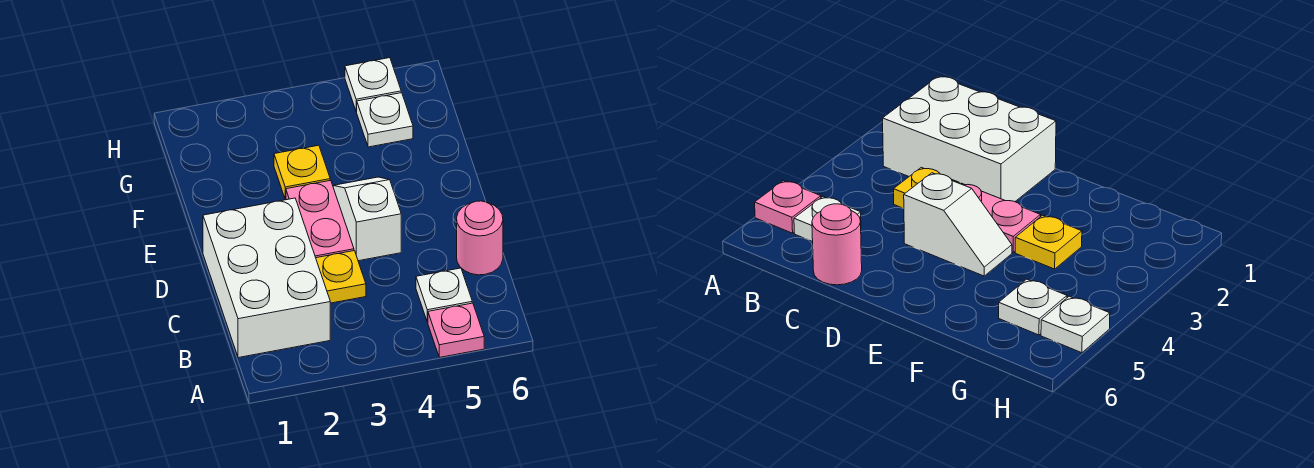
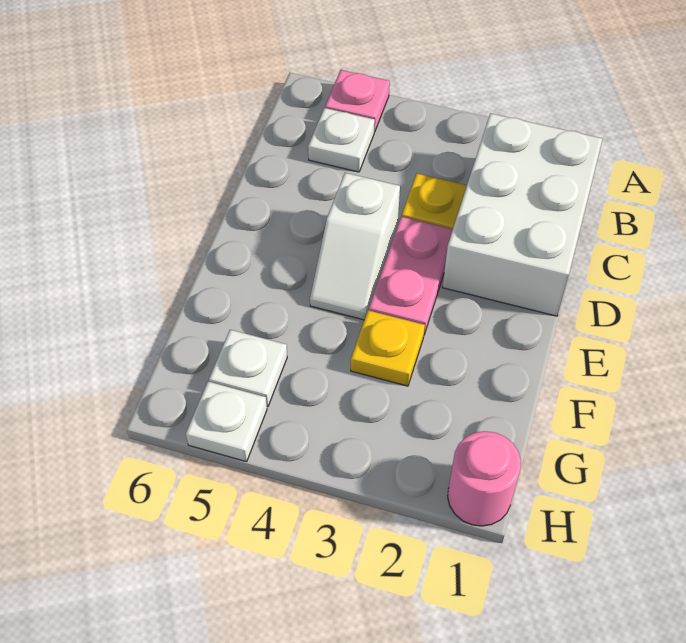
pink round brick C6 level 1 -> pink round brick H1 level 1

